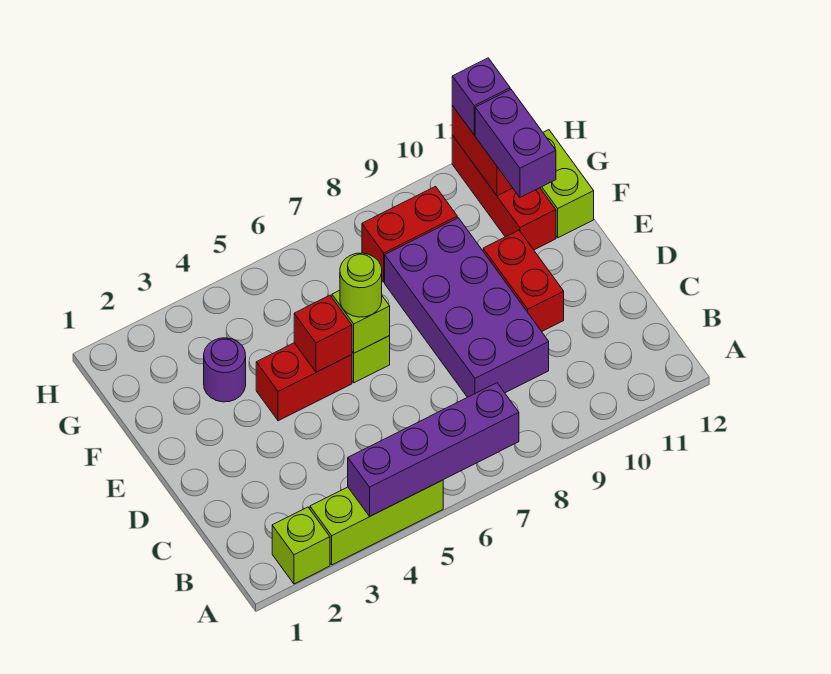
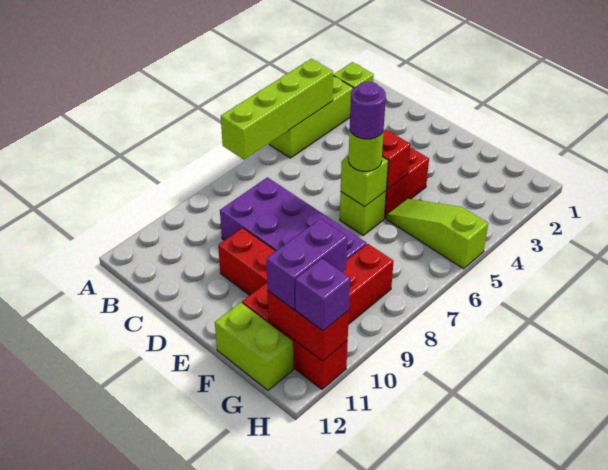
purple brick A4:A7 level 2 -> lime brick A4:A7 level 2
purple round brick F3 level 1 -> purple round brick E6 level 4
none -> lime slope F5:H5 level 1 top H
purple brick F11:G11 level 3 -> purple brick G10:G11 level 3

